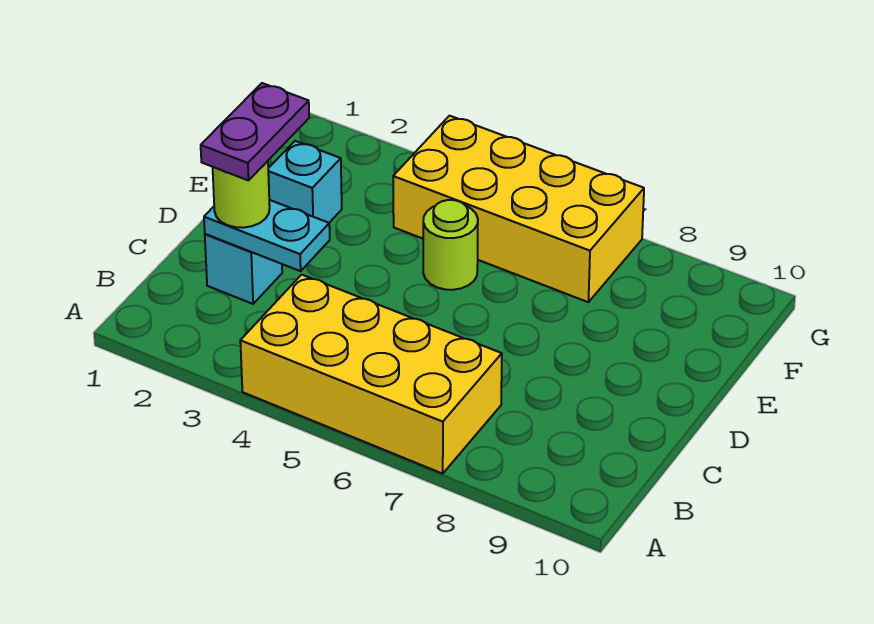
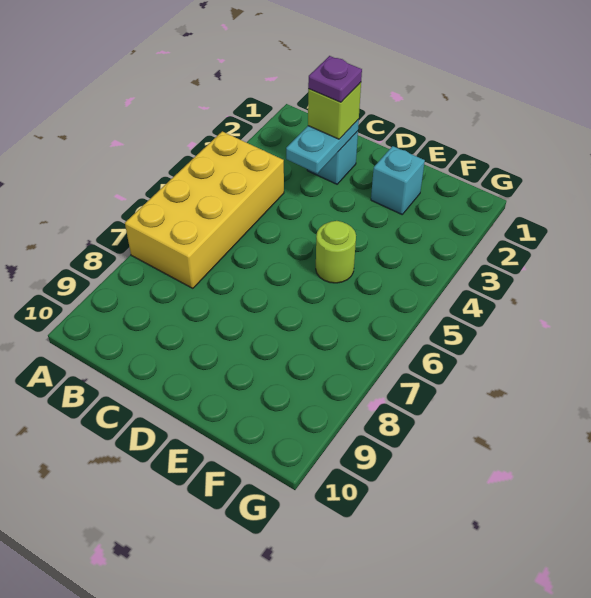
lime round brick C2 level 3 -> lime brick C2 level 3
purple plate C2:D2 level 4 -> purple plate C2 level 4
yellow brick F4:G7 level 1 -> none

